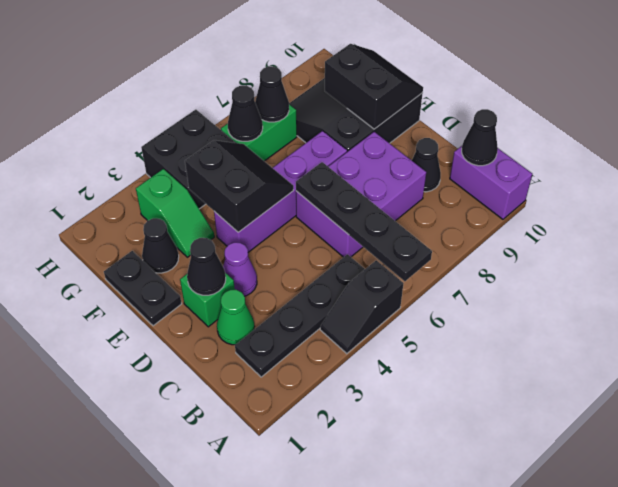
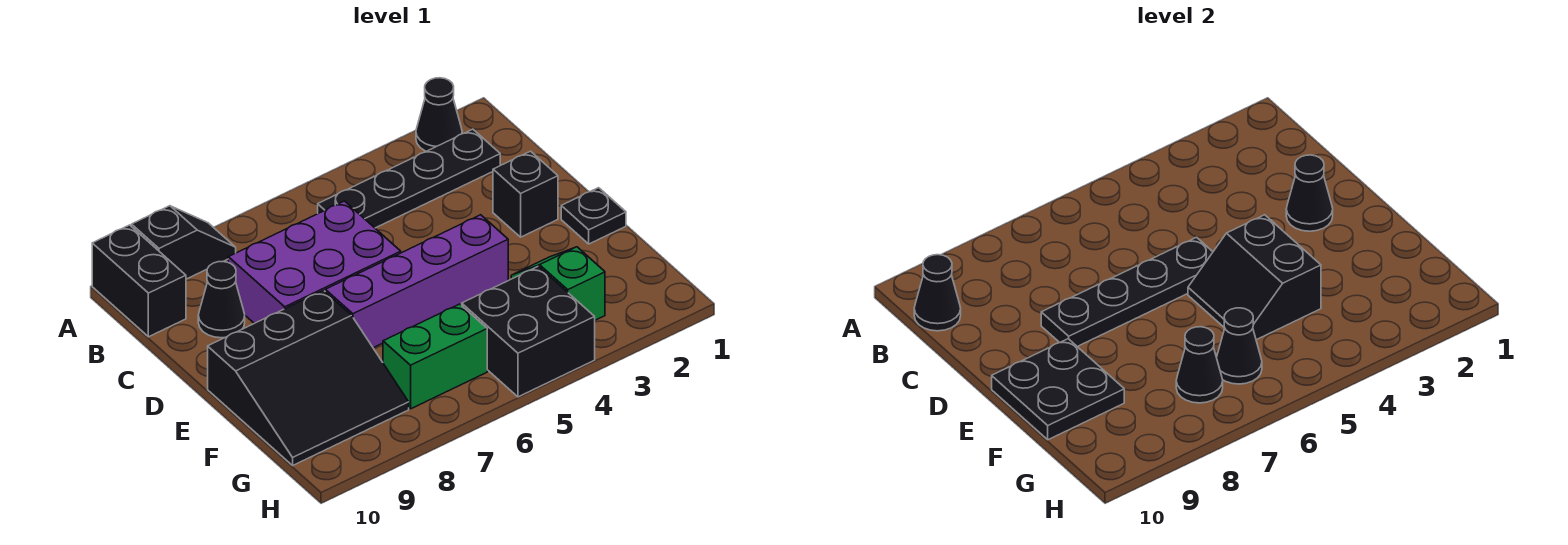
black slope A4:A5 level 1 top 5 -> black slope A8:A9 level 1 top 9
black plate A6:D6 level 2 -> black plate D5:D8 level 2
purple brick A10:B10 level 1 -> black brick A10:B10 level 1
green cone C2 level 1 -> none
green brick D2 level 1 -> black brick D2 level 1
purple cone D3 level 1 -> none
black plate E1:F1 level 1 -> black plate E1 level 1
black slope E9:F10 level 2 top 9 -> black plate E9:F10 level 2
black cone F2 level 1 -> black cone A2 level 1

